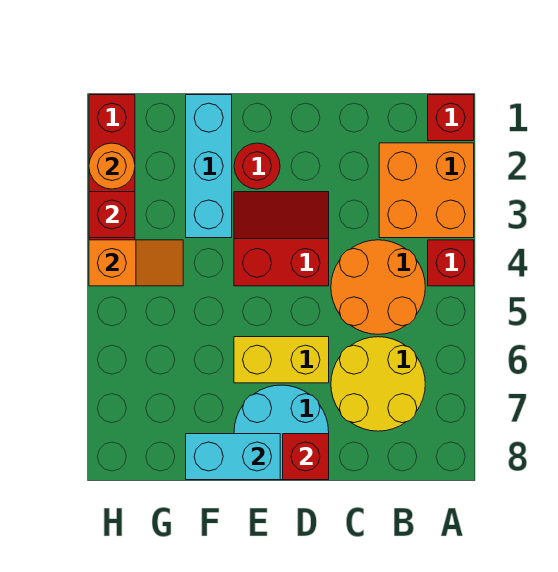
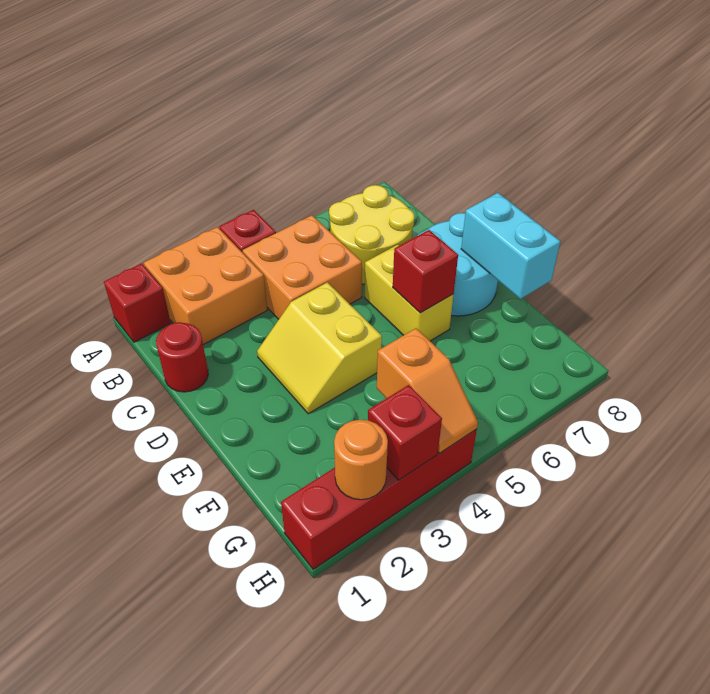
orange round brick B4:C5 level 1 -> orange brick B4:C5 level 1
red slope D3:E4 level 1 top 4 -> yellow slope D3:E4 level 1 top 4
red brick D8 level 2 -> red brick E6 level 2
red round brick E2 level 1 -> red round brick C1 level 1
cyan brick F1:F3 level 1 -> none
orange slope G4:H4 level 2 top H -> orange slope G4:H4 level 2 top G

